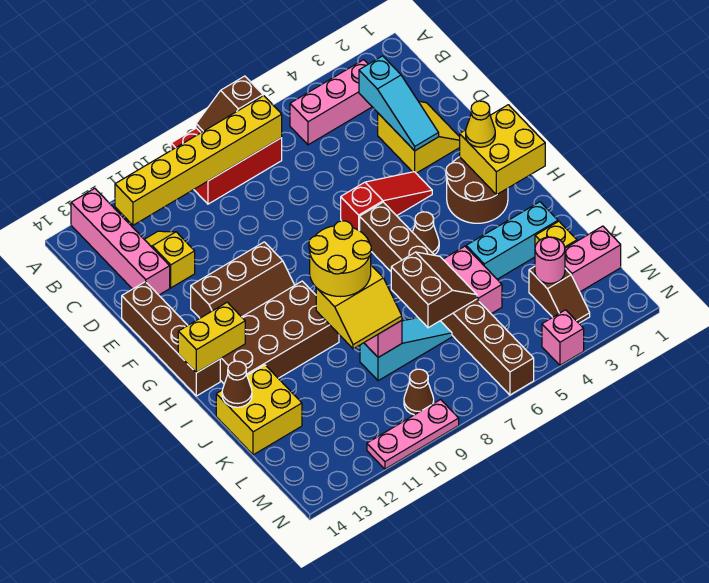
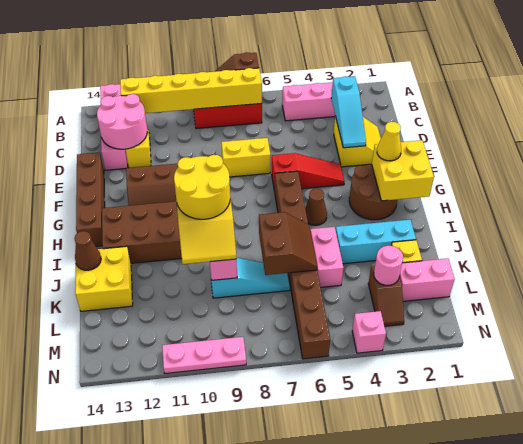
none -> pink round brick C12:D13 level 2
yellow brick H13:H14 level 2 -> yellow brick E7:E8 level 1
brown cone M9 level 1 -> none

